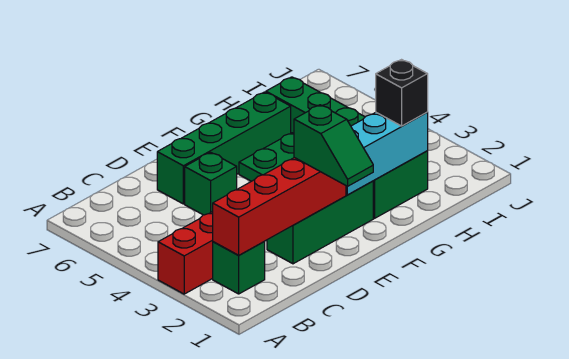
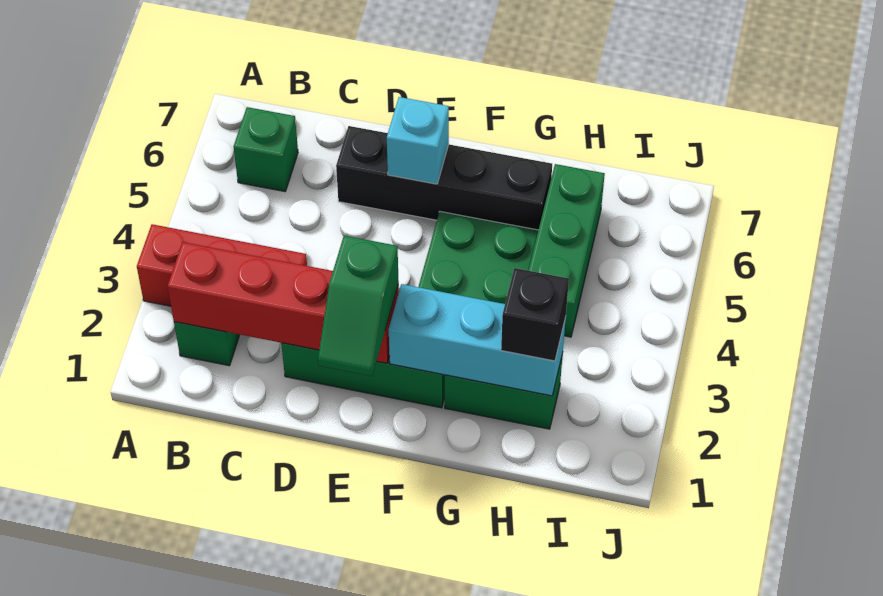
green brick D5 level 1 -> green brick B6 level 1
green brick D6:G6 level 1 -> black brick D6:G6 level 1
none -> cyan brick E6 level 2

